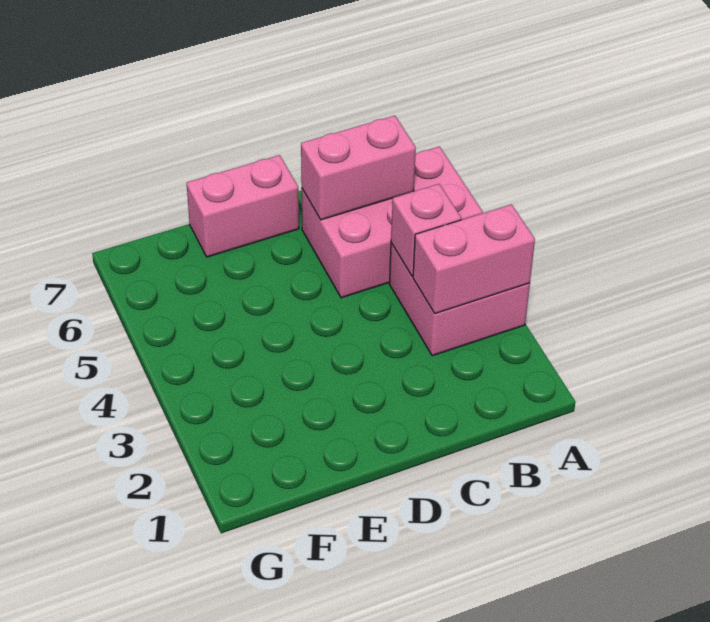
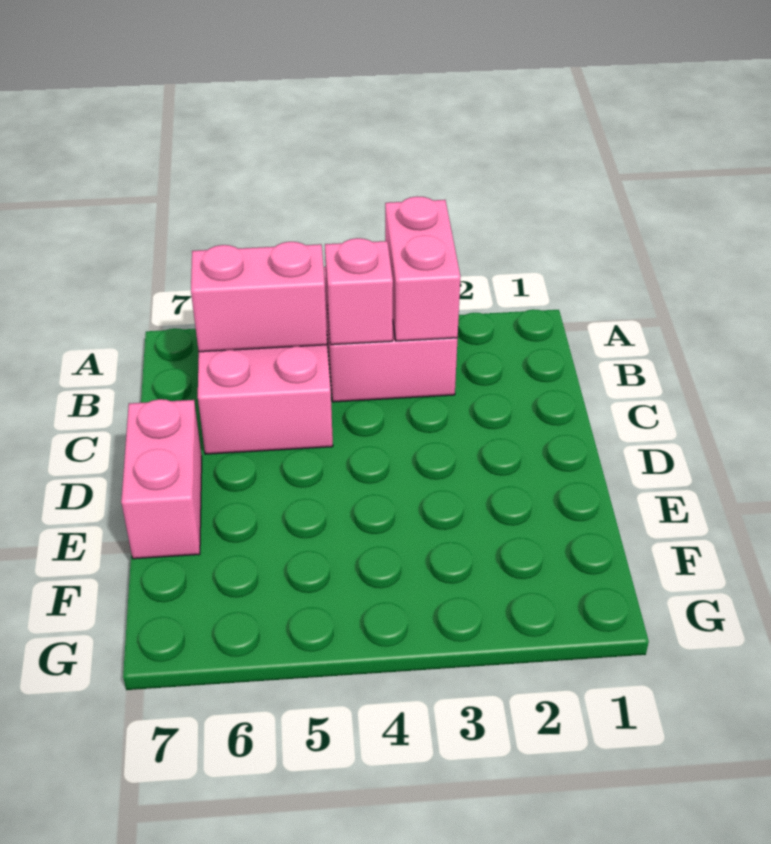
pink brick B6:C6 level 2 -> pink brick B5:B6 level 2

